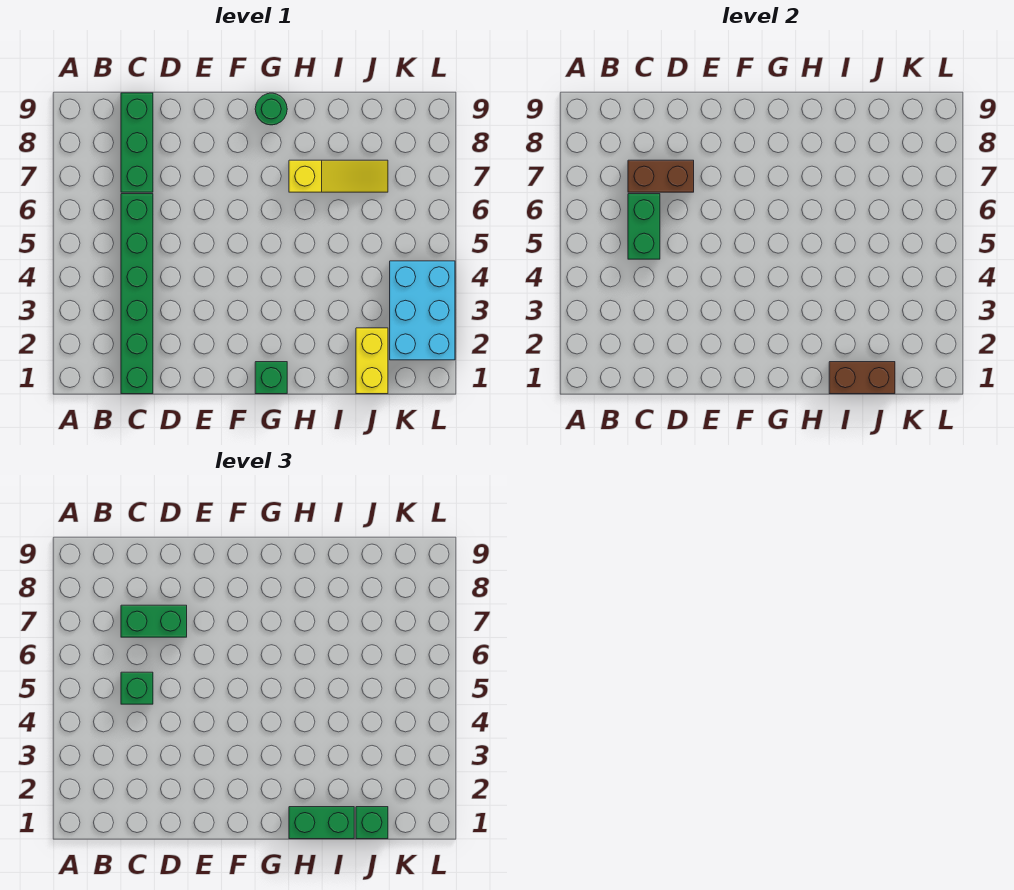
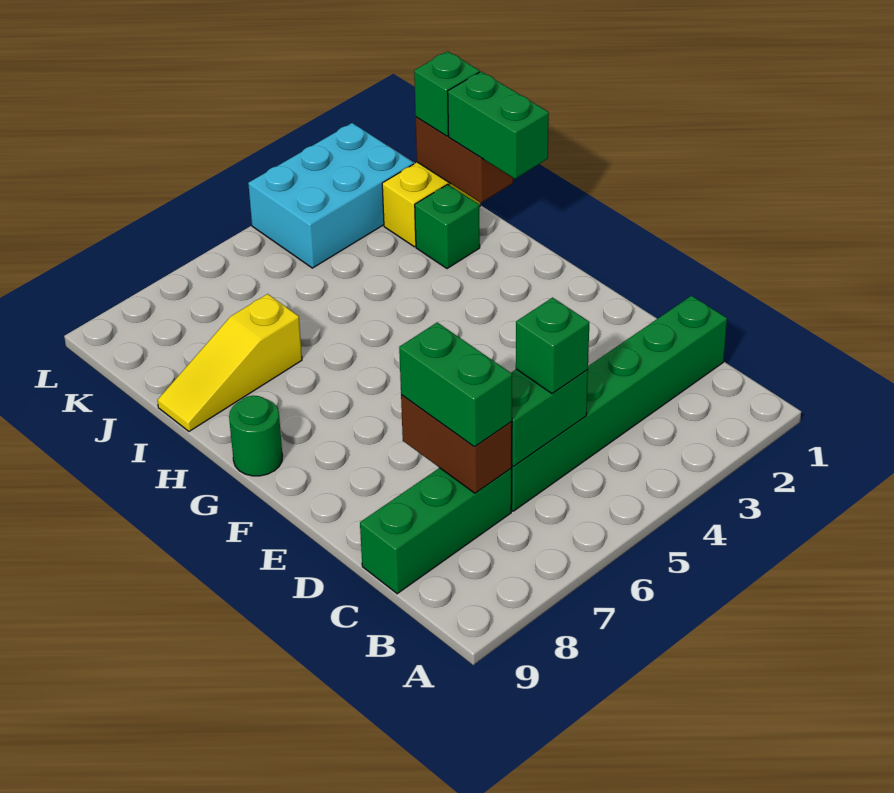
green brick G1 level 1 -> green brick I2 level 1
yellow slope H7:J7 level 1 top H -> yellow slope I7:I9 level 1 top 7

